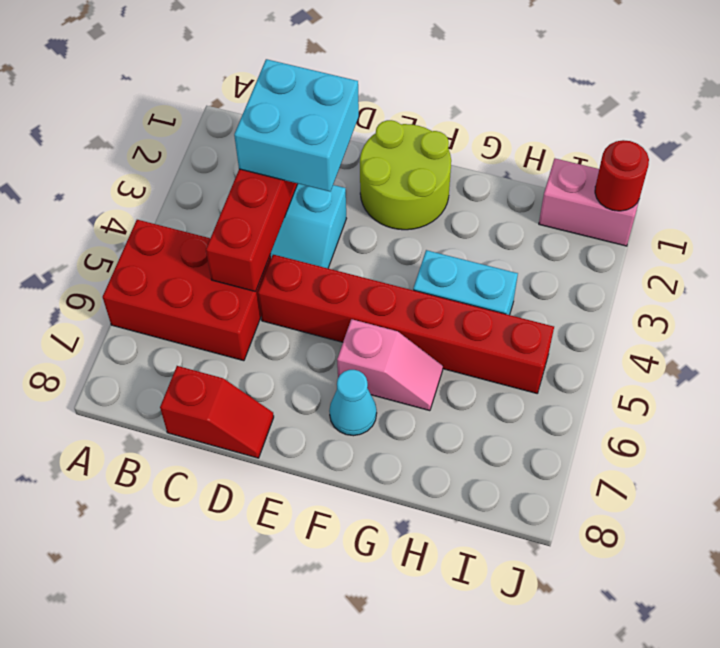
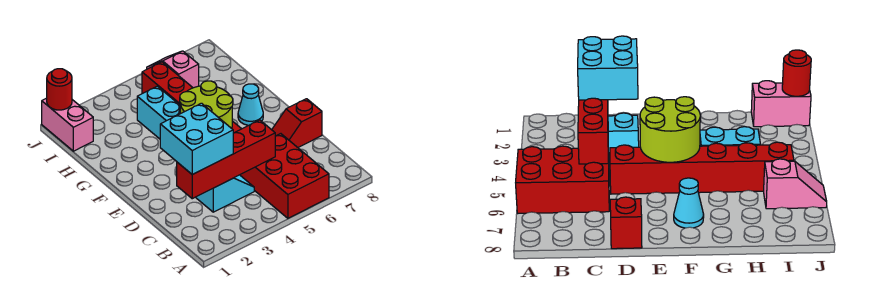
red slope C8:D8 level 1 top C -> red slope D7:D8 level 1 top 8
lime round brick E1:F2 level 1 -> lime round brick E4:F5 level 2
pink slope F6:G6 level 1 top F -> pink slope I6:J6 level 1 top I

